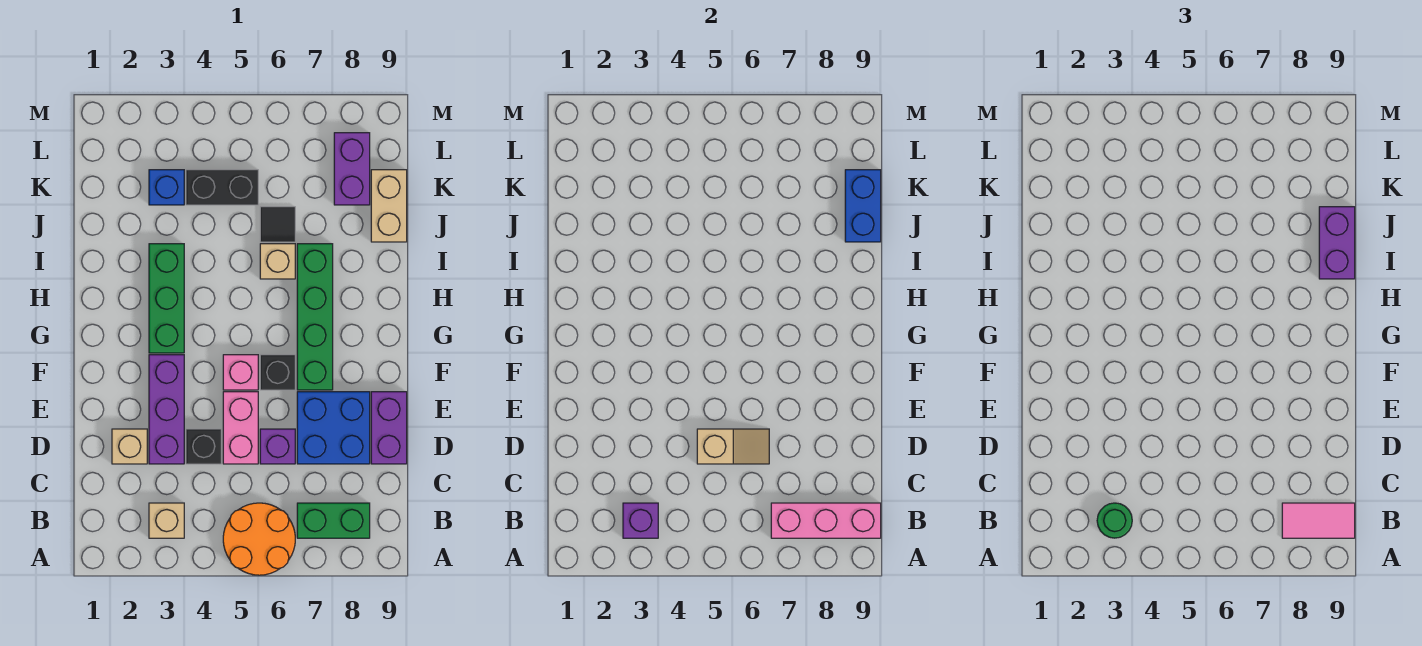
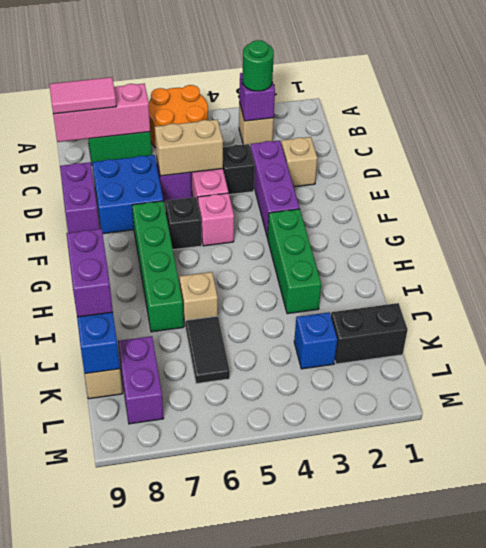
tan slope D5:D6 level 2 top 5 -> tan brick D5:D6 level 2
black tile J6 level 1 -> black tile J6:K6 level 1
black brick K4:K5 level 1 -> black brick K1:K2 level 1

